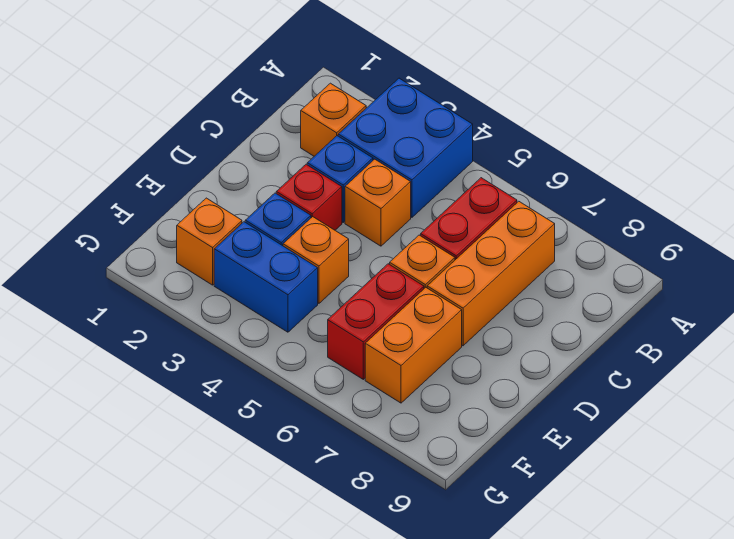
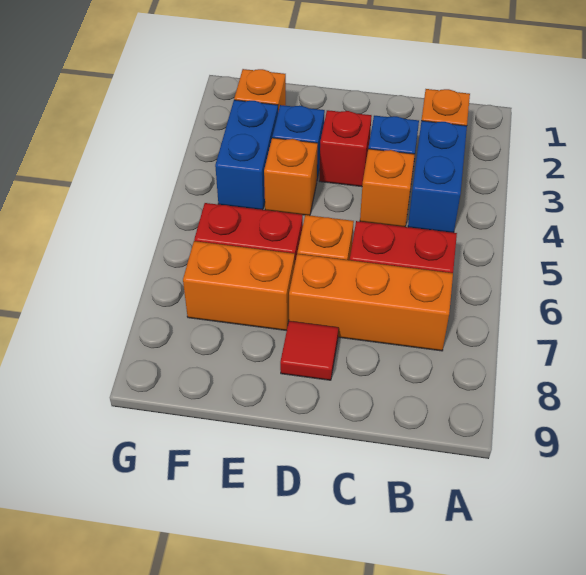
blue brick A3:B4 level 1 -> blue brick B3:B4 level 1
none -> red tile D8 level 1

